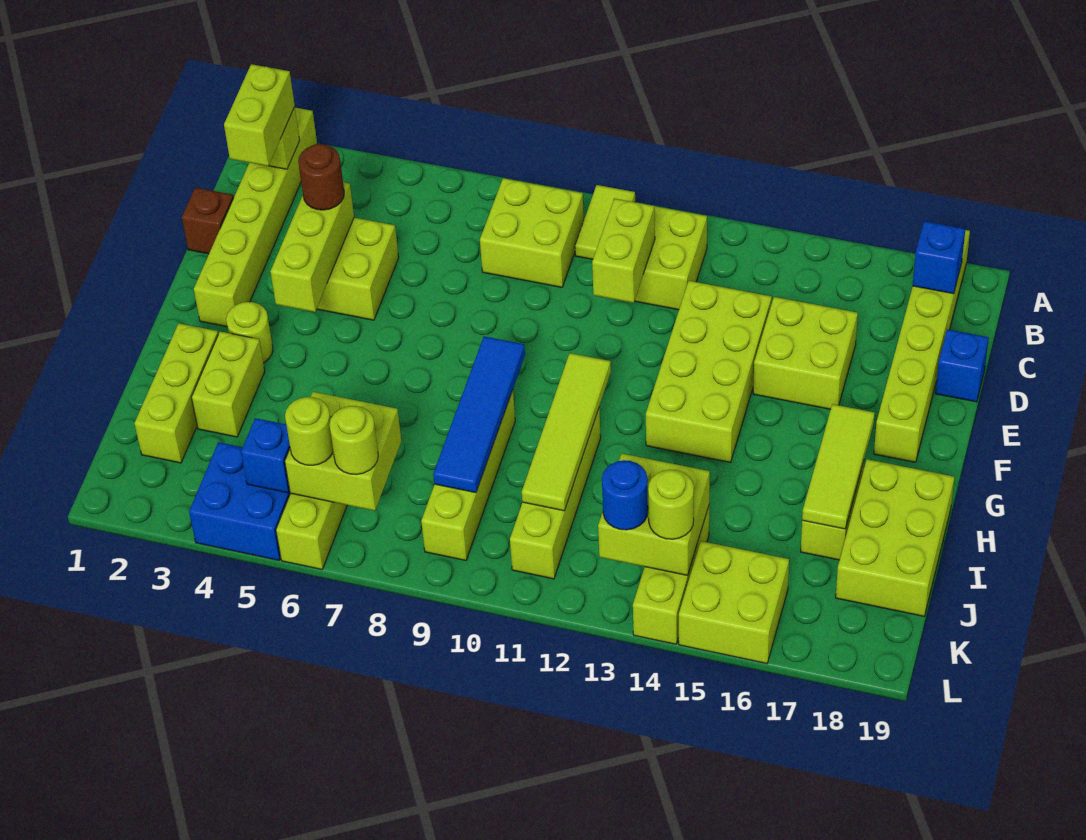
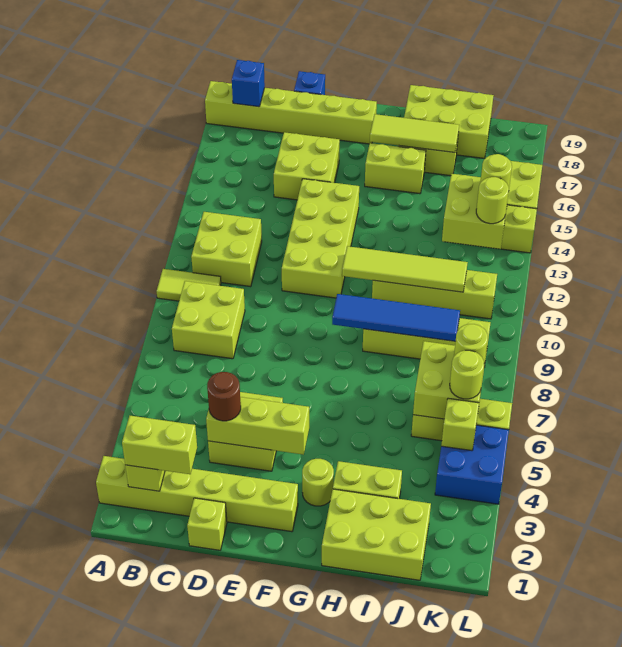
lime brick C11:D11 level 2 -> lime brick G16:H16 level 1
brown brick D1 level 1 -> lime brick D1 level 1
lime brick D13:G14 level 1 -> lime brick E11:F14 level 1
lime brick H2:J2 level 1 -> lime brick H1:J2 level 1
blue brick K5 level 2 -> lime brick K5 level 2
blue round brick K13 level 3 -> lime round brick K13 level 3

